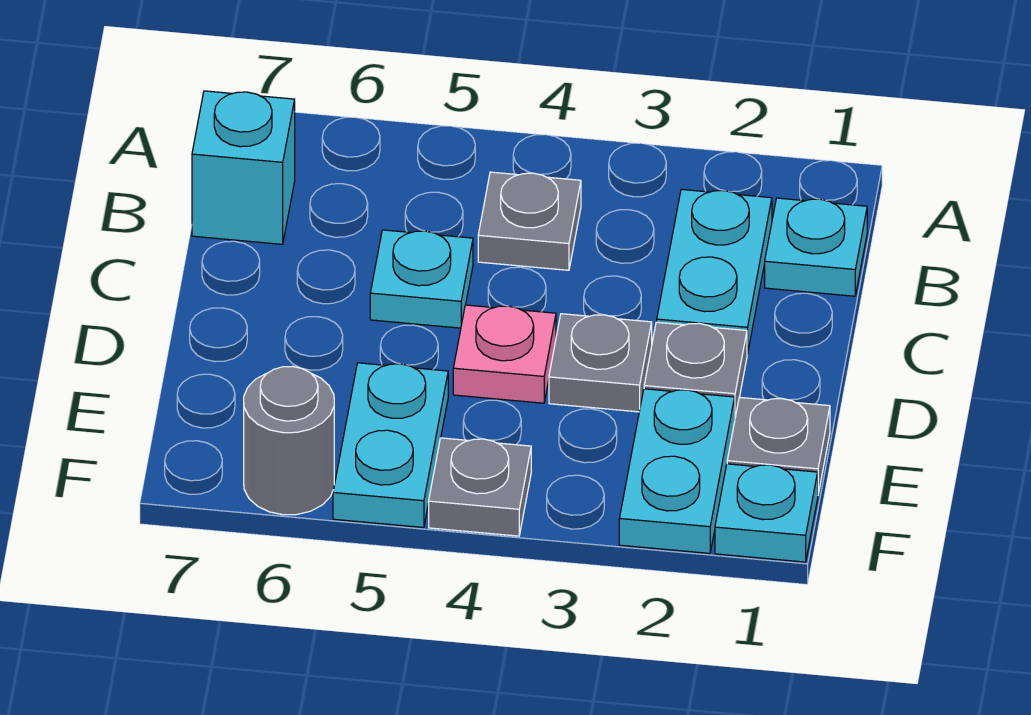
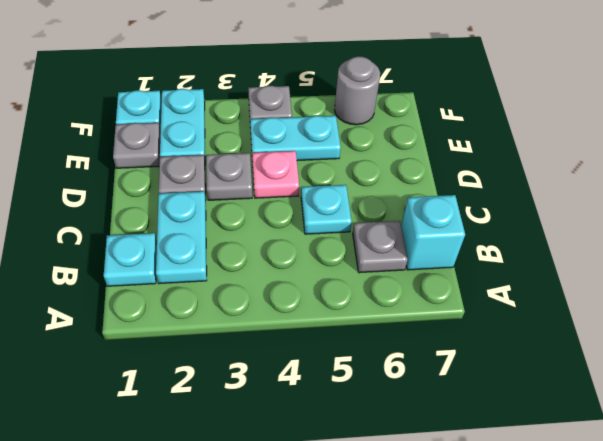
grey plate B4 level 1 -> grey plate B6 level 1
cyan plate E5:F5 level 1 -> cyan plate E4:E5 level 1

